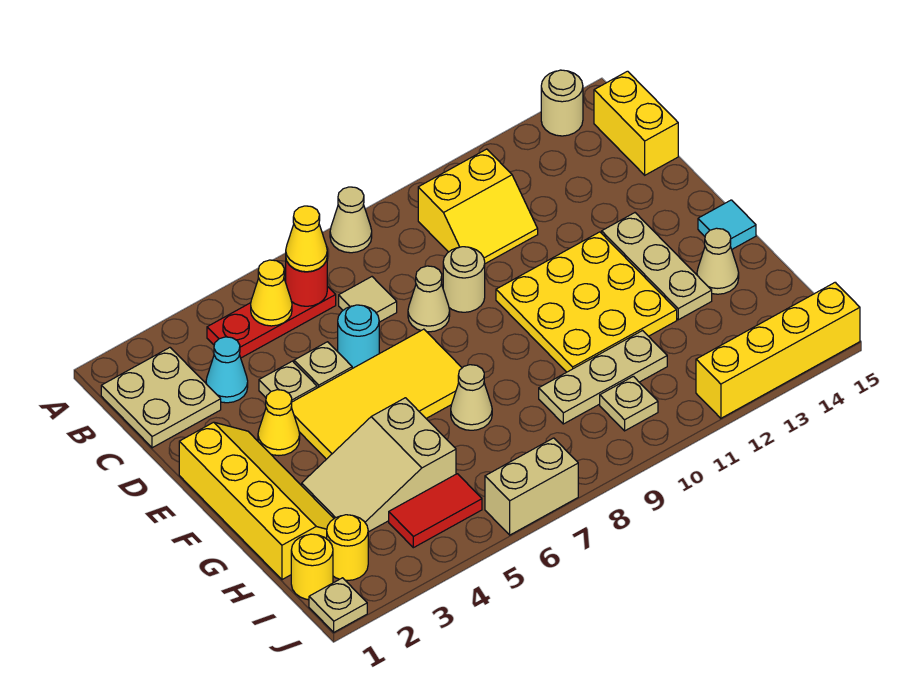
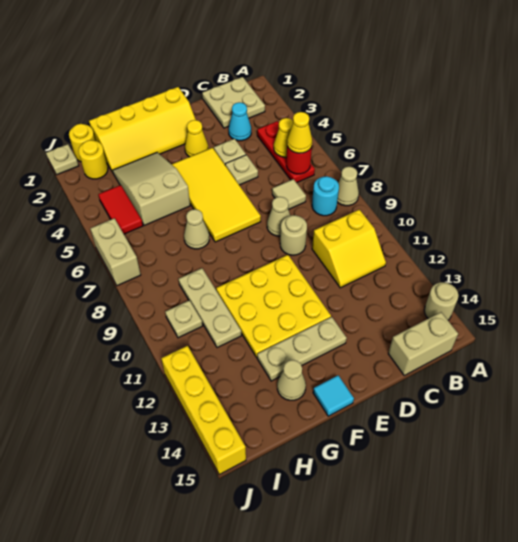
yellow slope B10:C11 level 1 top B -> yellow slope B10:C11 level 1 top 10
yellow brick B15:C15 level 1 -> tan brick B15:C15 level 1
cyan round brick D6 level 1 -> cyan round brick B8 level 1

